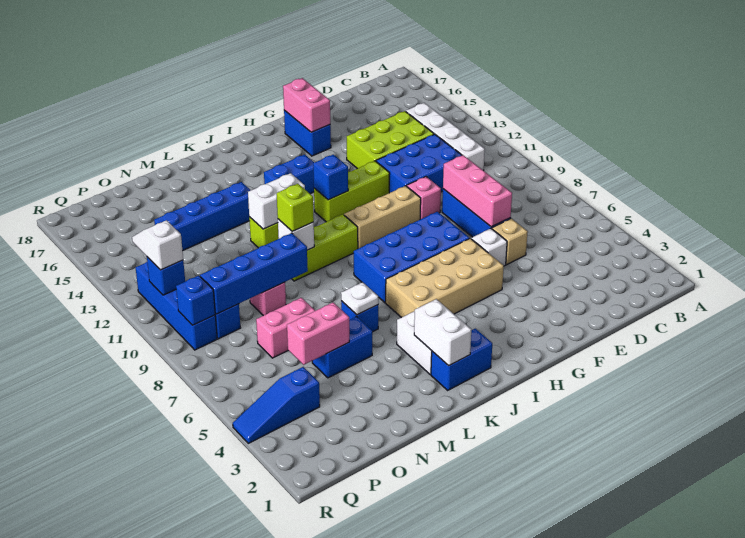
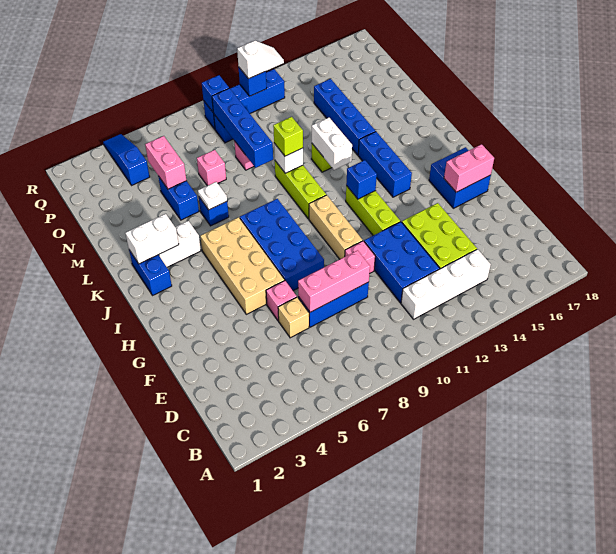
white brick F6 level 1 -> pink brick F6 level 1
blue brick G16:G17 level 1 -> blue brick G16:H17 level 1
blue brick I14:J14 level 1 -> blue brick I14:K14 level 1
pink brick N7:O7 level 1 -> pink brick N7 level 1

